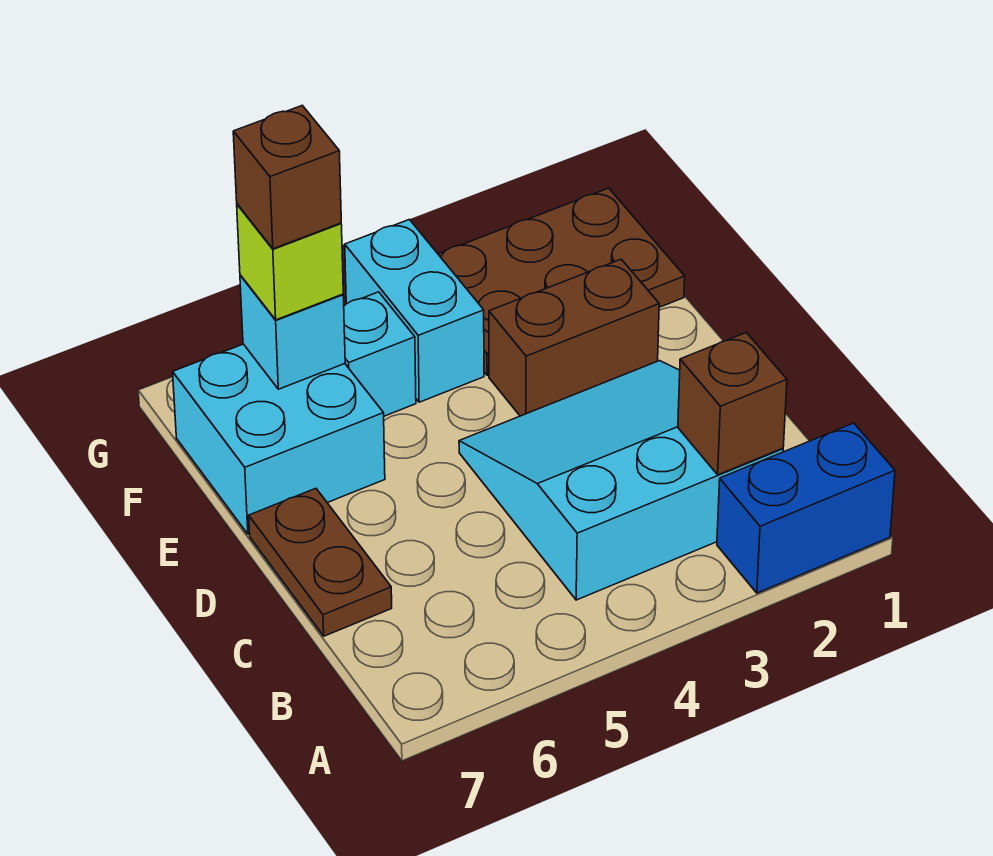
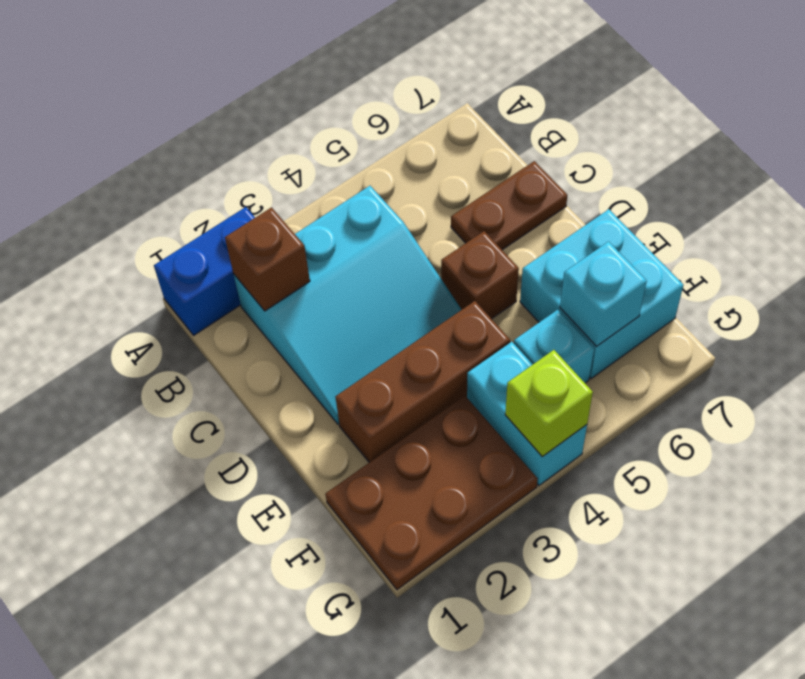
brown plate C7:D7 level 1 -> brown plate C6:C7 level 1
brown brick E2:E3 level 1 -> brown brick E2:E4 level 1
lime brick F6 level 3 -> lime brick G4 level 2
brown brick F6 level 4 -> brown brick D5 level 1

